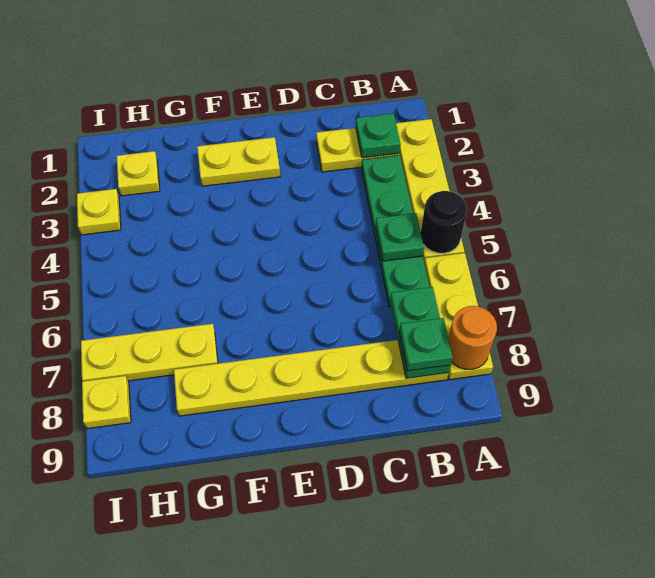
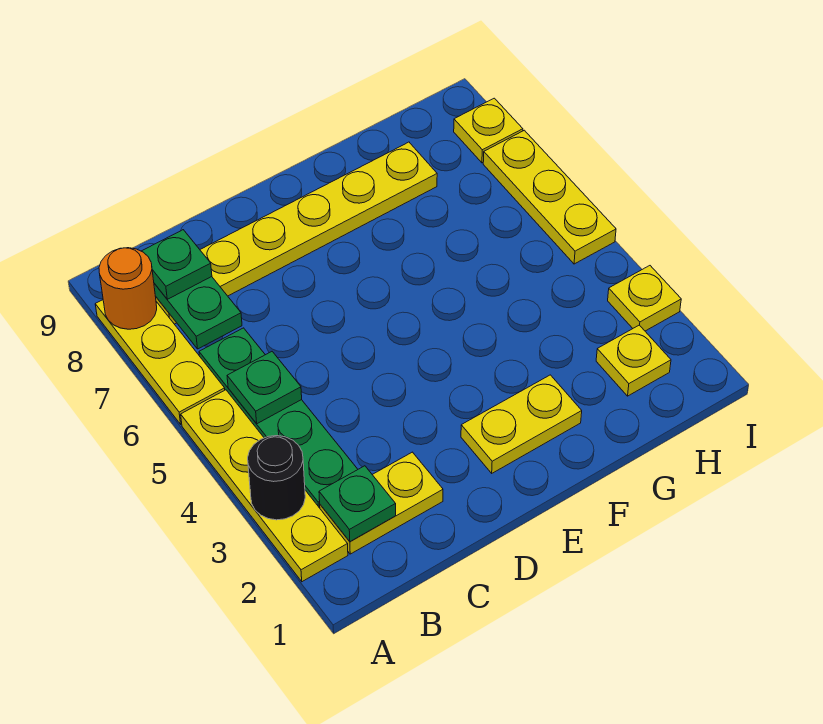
black round brick A5 level 2 -> black round brick A3 level 2
yellow plate G7:I7 level 1 -> yellow plate I5:I7 level 1

